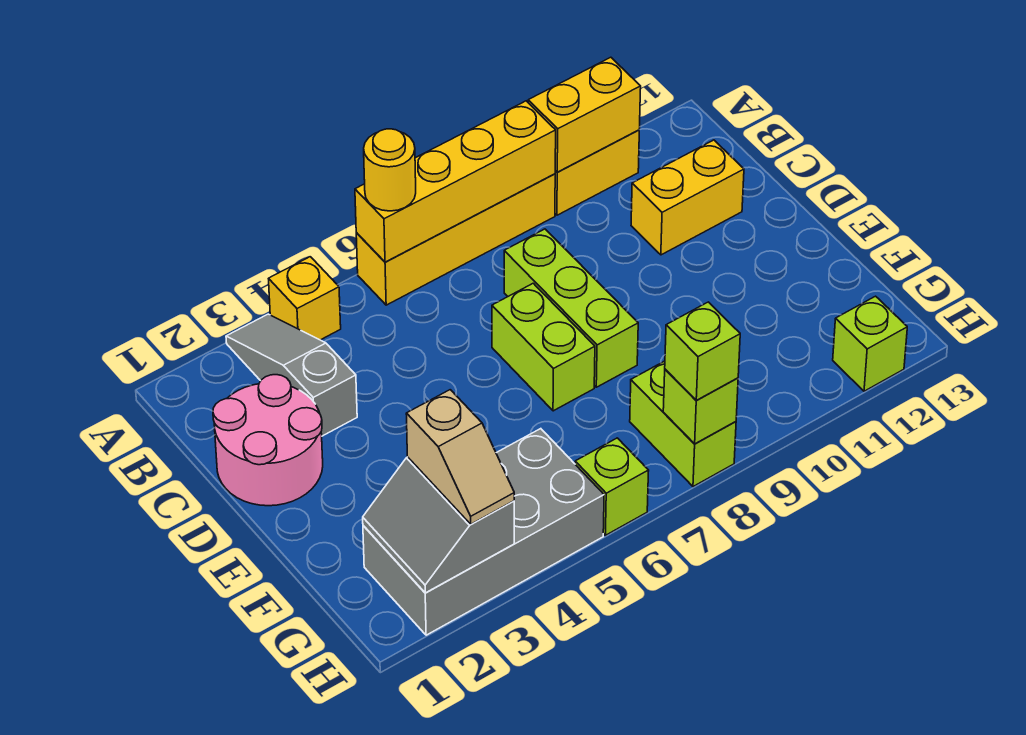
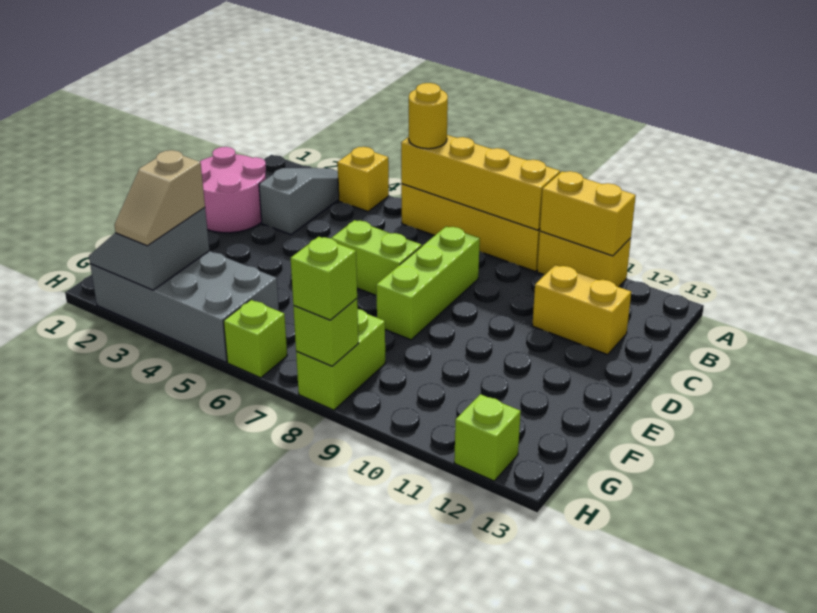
lime brick D7:E7 level 1 -> lime brick D6:D7 level 1

